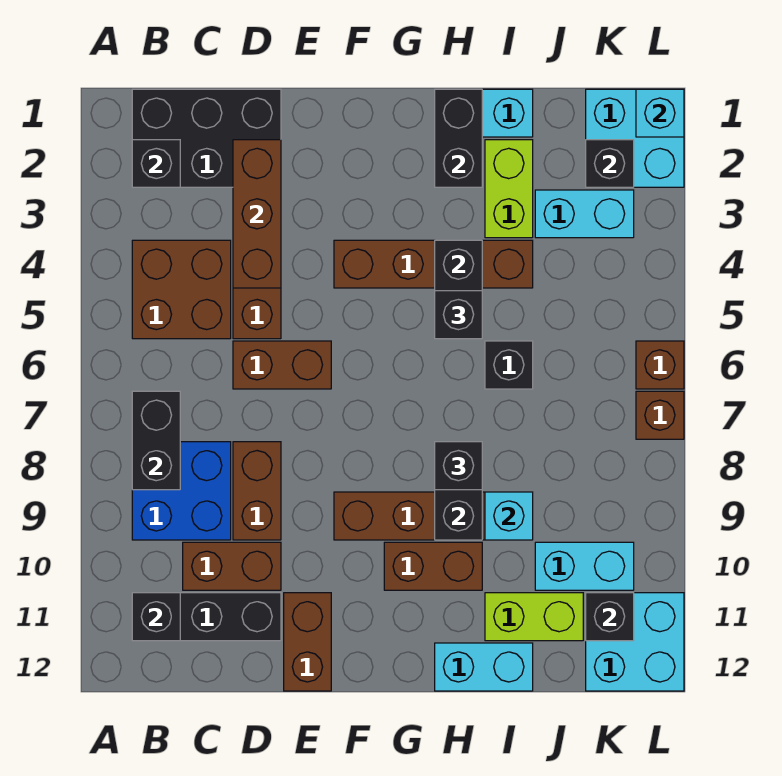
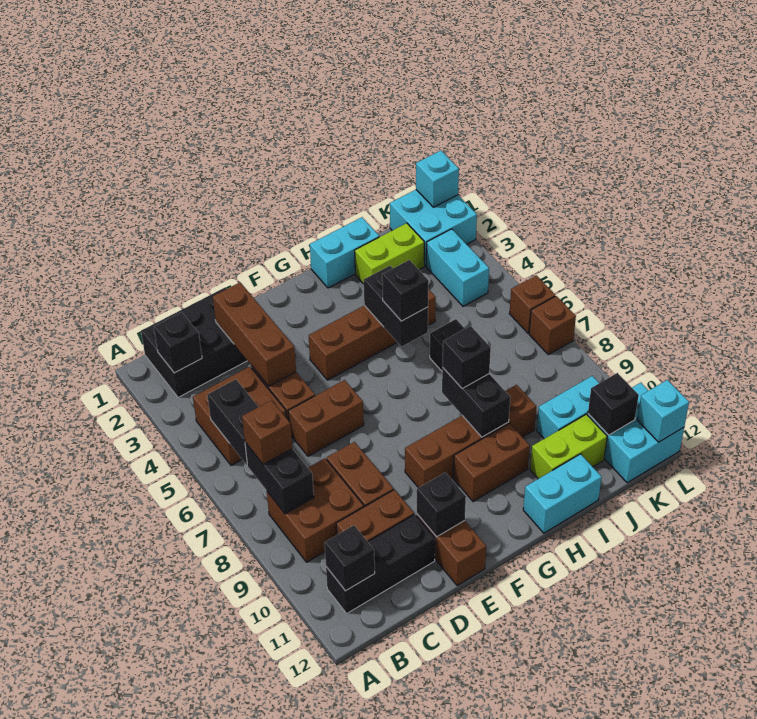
none -> brown brick B7 level 3
blue brick B8:C9 level 1 -> brown brick B8:C9 level 1
black brick H1:H2 level 2 -> black brick B5:B6 level 2
lime brick I2:I3 level 1 -> lime brick I2:J2 level 1
cyan brick I9 level 2 -> cyan brick L12 level 2
cyan brick J3:K3 level 1 -> cyan brick K3:K4 level 1
black brick K2 level 2 -> black brick E11 level 2

